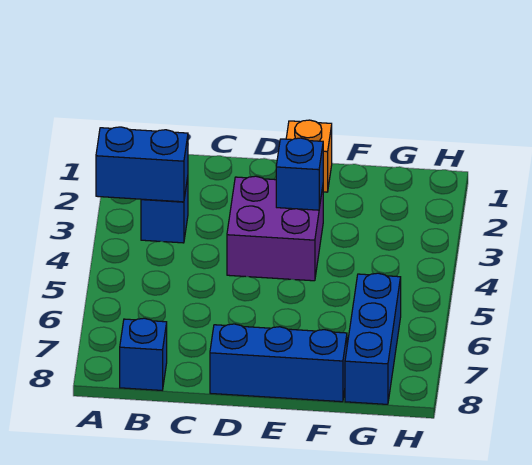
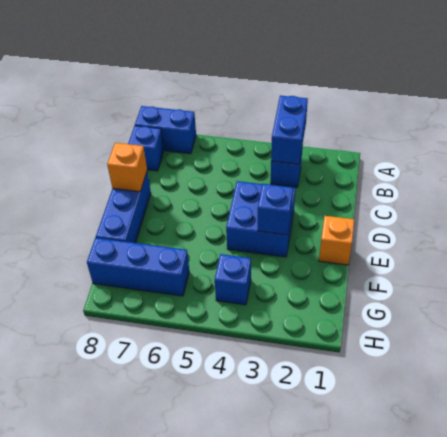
none -> blue brick A7:A8 level 1
purple brick D3:E4 level 1 -> blue brick D3:E4 level 1
none -> orange brick D8 level 2
none -> blue brick G4 level 1

